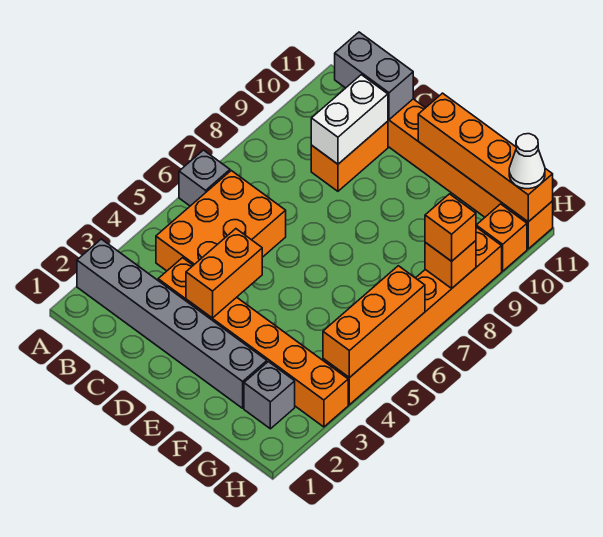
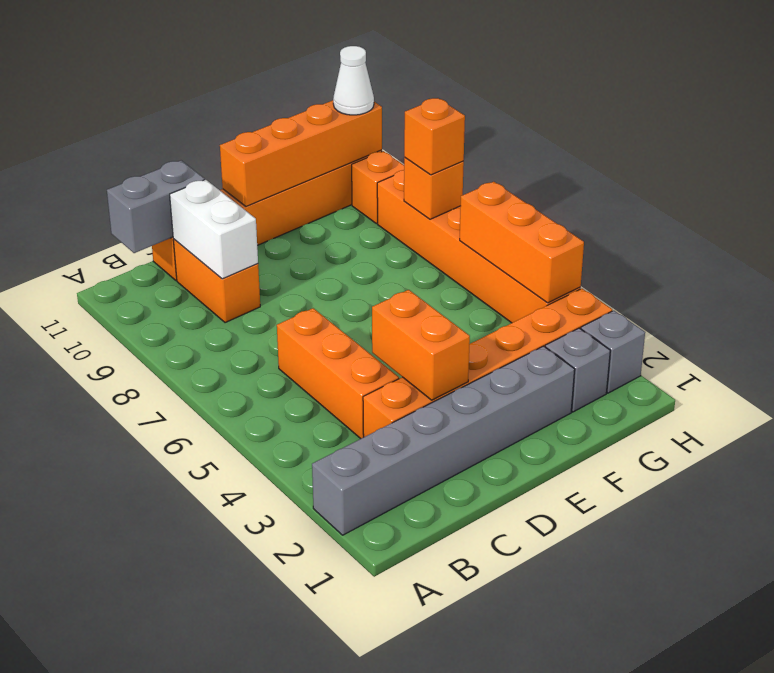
grey brick A6 level 1 -> grey brick H2 level 1
orange brick B4:C6 level 1 -> orange brick C4:C6 level 1

